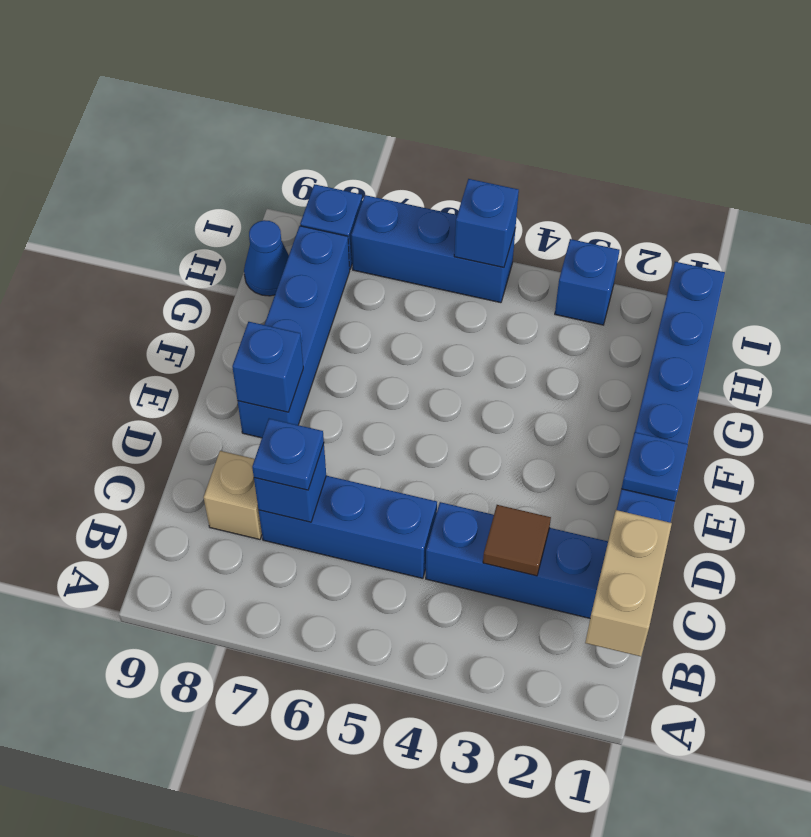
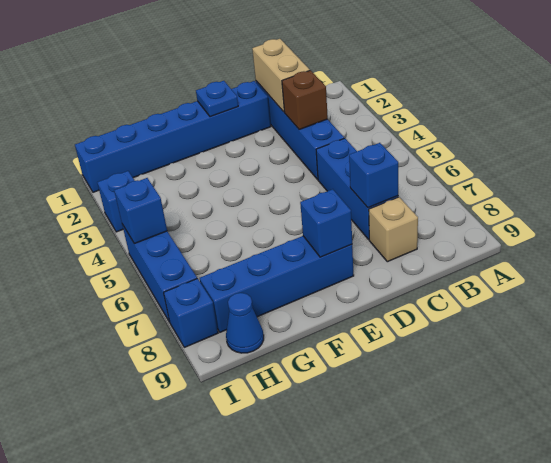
tan brick B1:C1 level 2 -> tan brick C1:C2 level 2
brown tile C3 level 2 -> brown brick C3 level 2
blue plate C7 level 3 -> none

